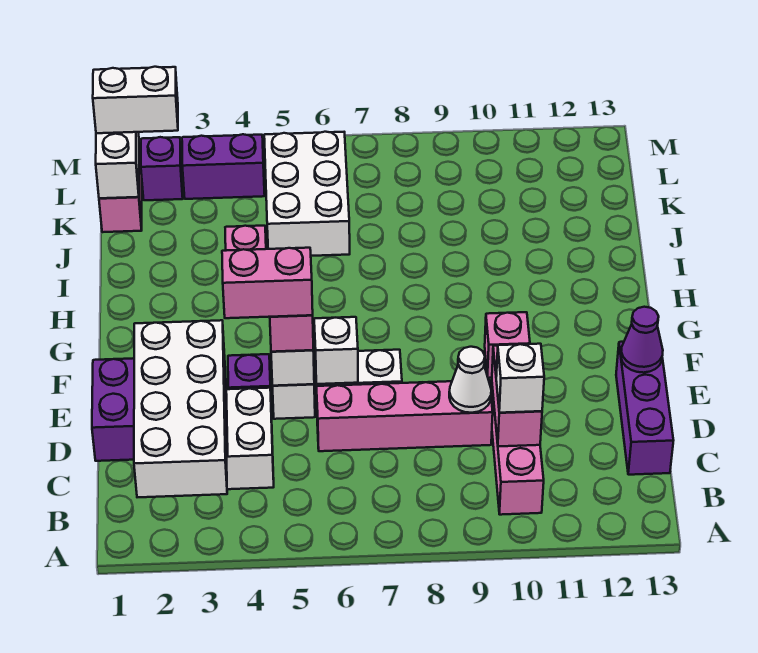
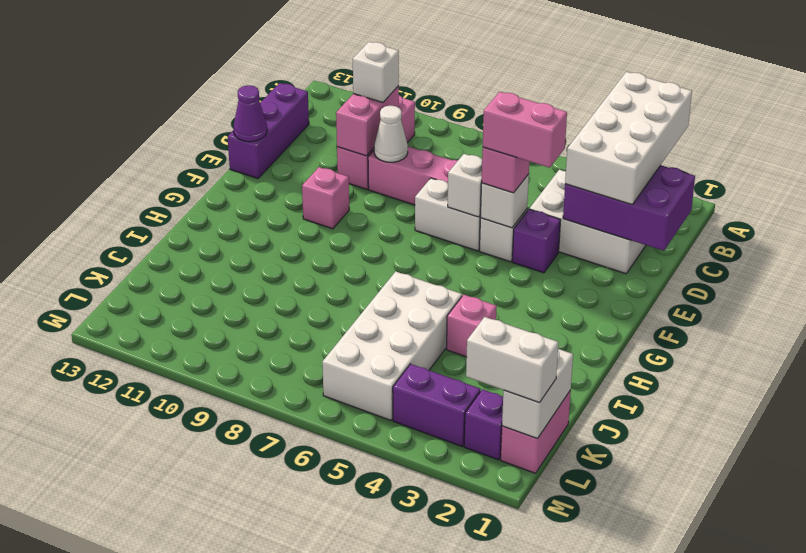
white brick J5:L6 level 1 -> white brick I5:L6 level 1

